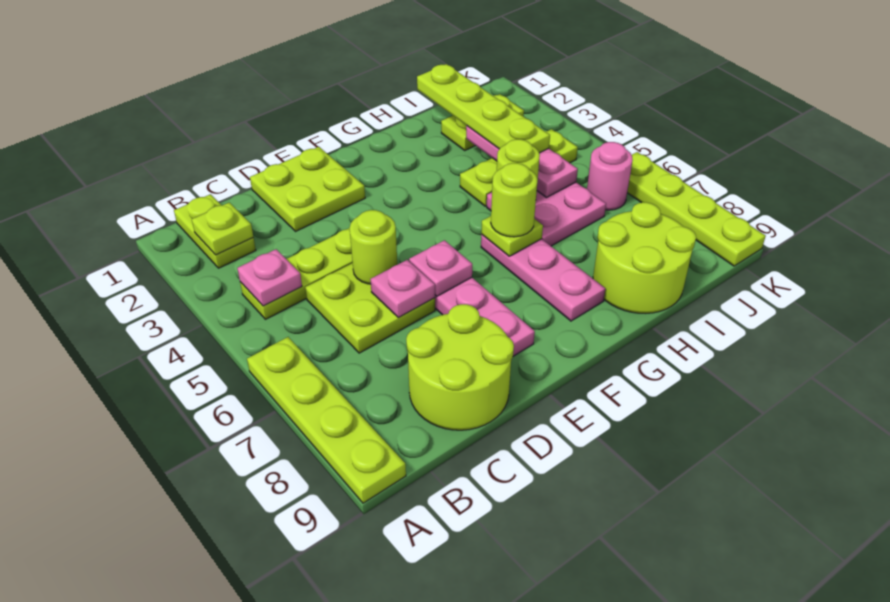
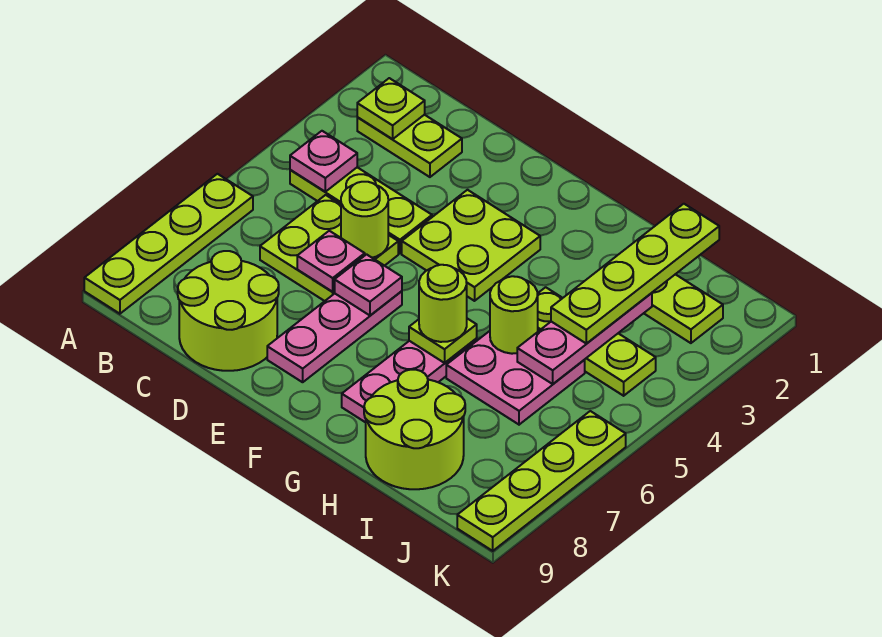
lime plate B1:B2 level 1 -> lime plate B2:C2 level 1
lime plate D1:E2 level 1 -> lime plate E3:F4 level 1
pink round brick J6 level 1 -> none

